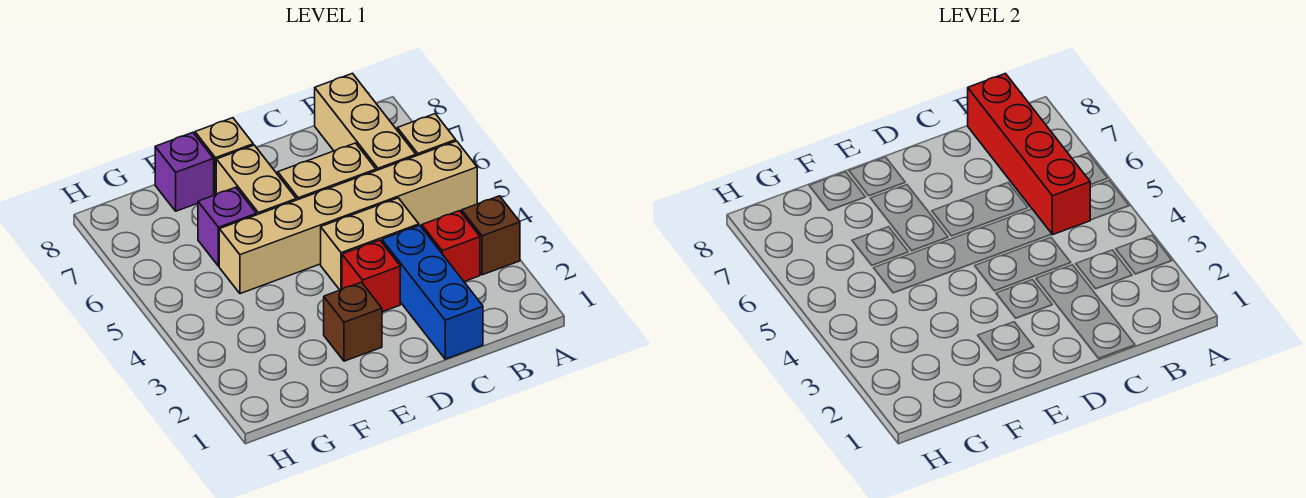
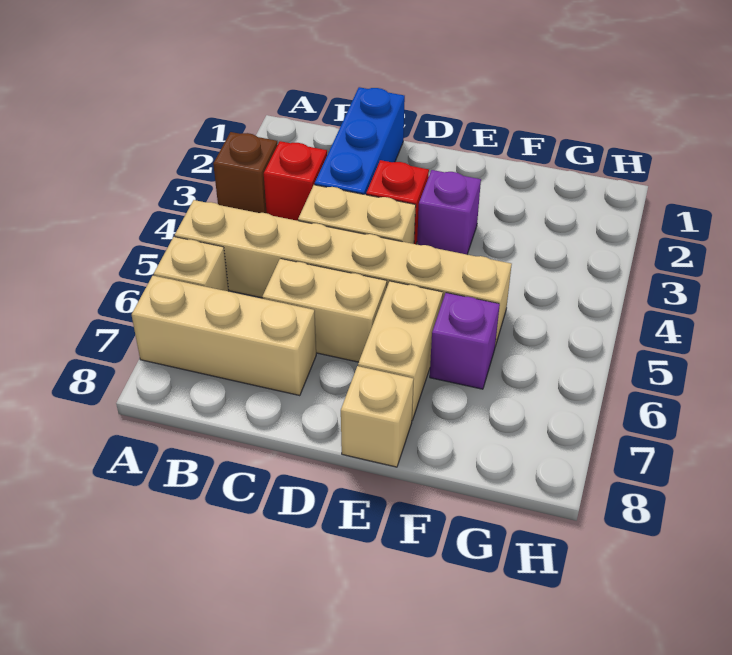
red brick B5:B8 level 2 -> none
tan brick B6:B8 level 1 -> tan brick A7:C7 level 1
brown brick E2 level 1 -> none
purple brick F8 level 1 -> purple brick E3 level 1

